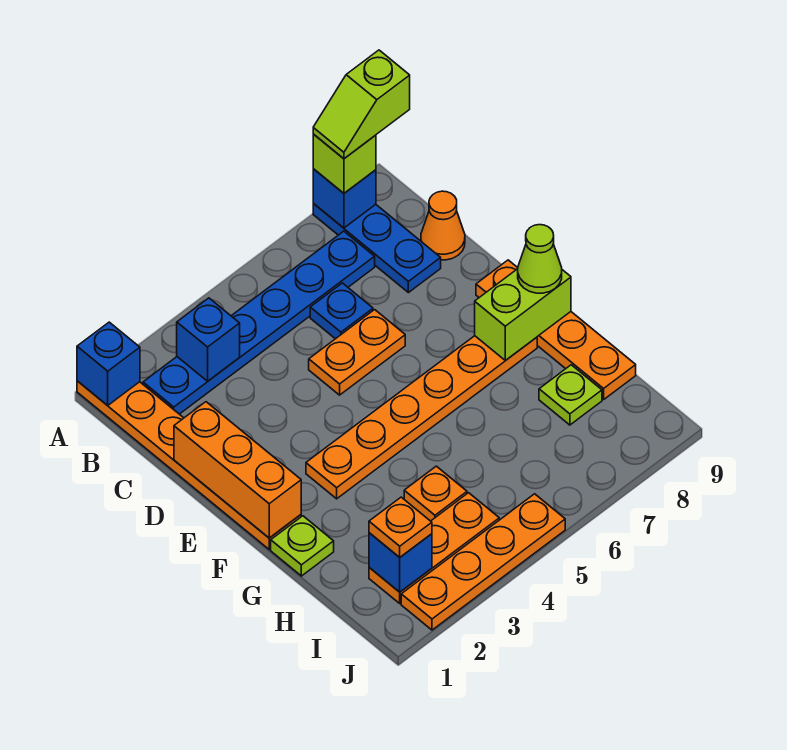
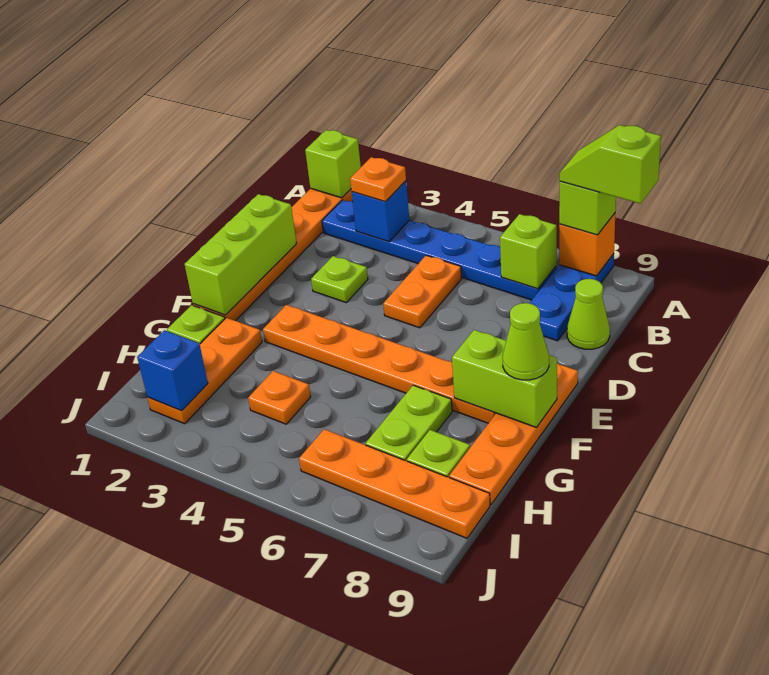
blue brick A1 level 2 -> lime brick A1 level 2
blue brick A8 level 2 -> orange brick A8 level 2
none -> lime brick B7 level 2
blue plate C6 level 1 -> none
orange cone C9 level 1 -> lime cone C9 level 1
orange brick D1:F1 level 2 -> lime brick D1:F1 level 2
none -> lime plate D3 level 1
orange plate D5:D6 level 1 -> orange plate C5:D5 level 1
none -> lime plate G7:H7 level 1
orange plate I2:I4 level 1 -> orange plate G2:I2 level 1
orange plate I2 level 3 -> orange plate B3 level 3
orange plate J2:J5 level 1 -> orange plate I6:I9 level 1

